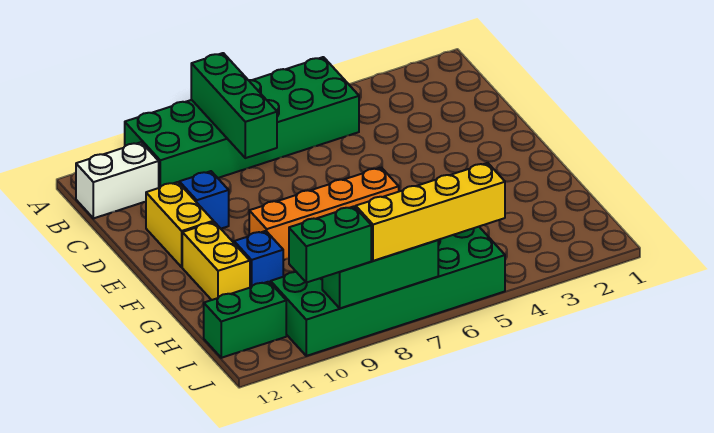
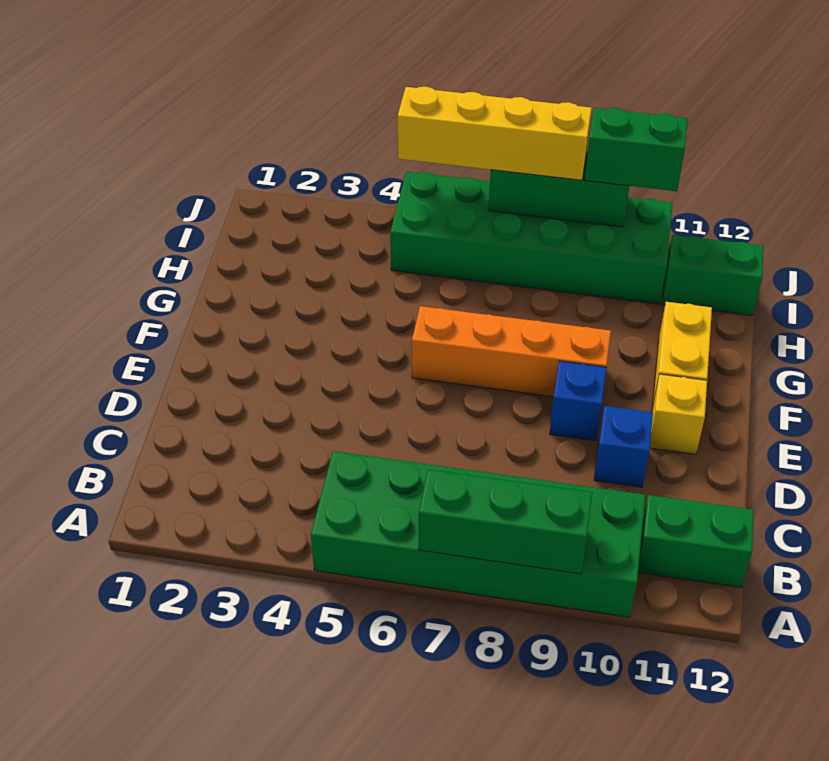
green brick A8:C8 level 2 -> green brick A7:A9 level 2
white brick B11:B12 level 1 -> green brick B11:B12 level 1
yellow brick D11:E11 level 1 -> yellow brick E11 level 1
blue brick G10 level 1 -> blue brick E9 level 1

